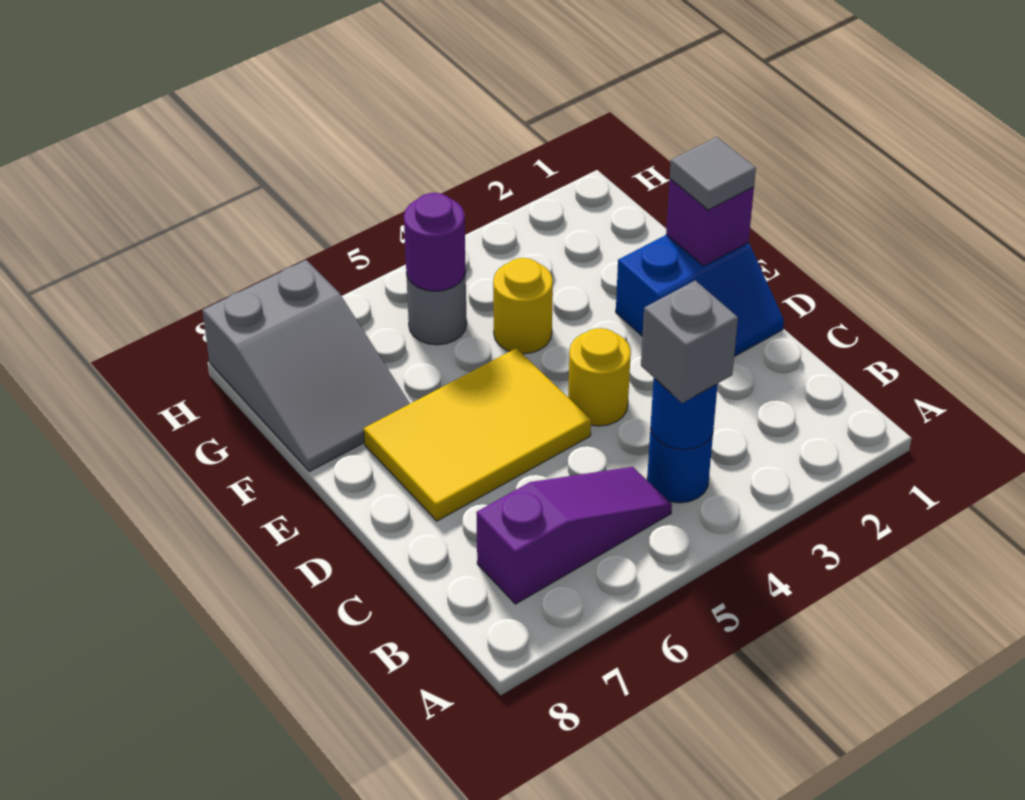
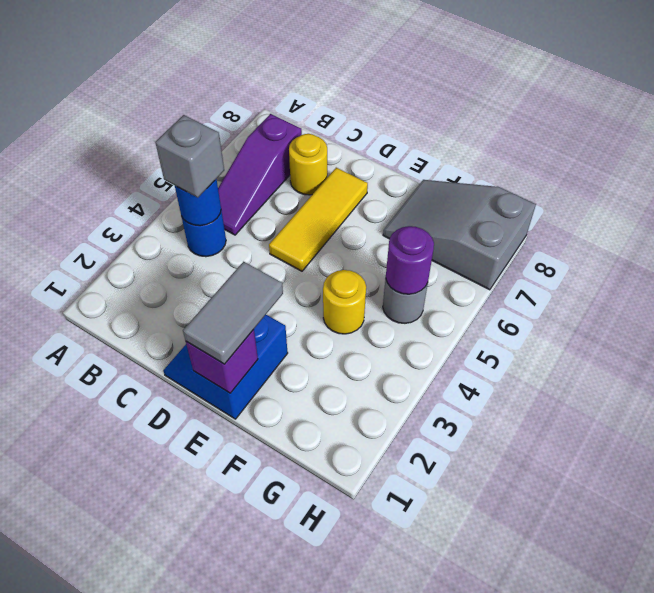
yellow round brick D4 level 1 -> yellow round brick C7 level 1
yellow tile D5:E7 level 1 -> yellow tile D5:D7 level 1
grey tile E1 level 3 -> grey tile E1:E2 level 3

